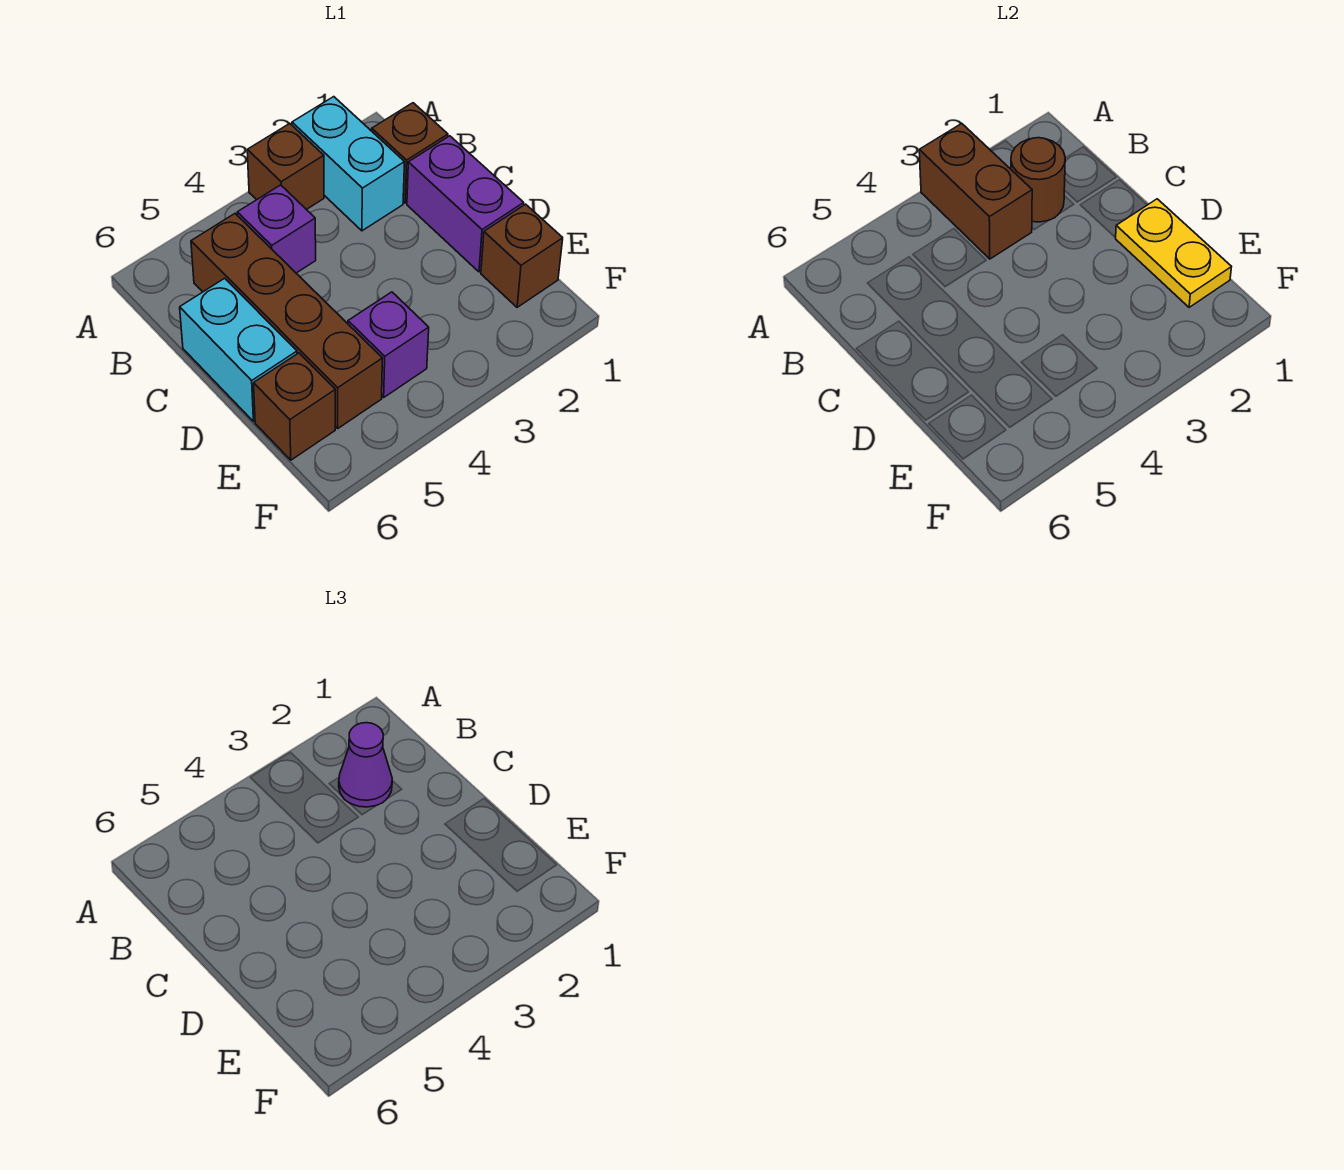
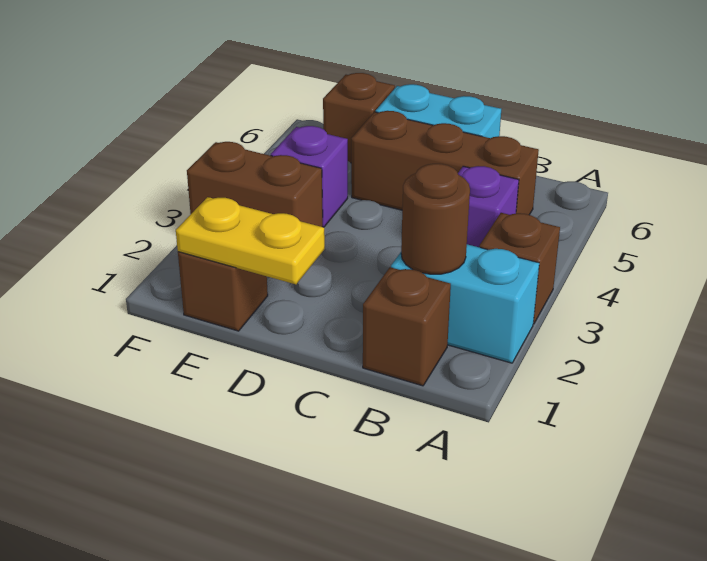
brown brick A3:B3 level 2 -> brown brick E3:F3 level 1
purple cone B2 level 3 -> none
brown brick B5:E5 level 1 -> brown brick B5:D5 level 1
purple brick C1:D1 level 1 -> none

